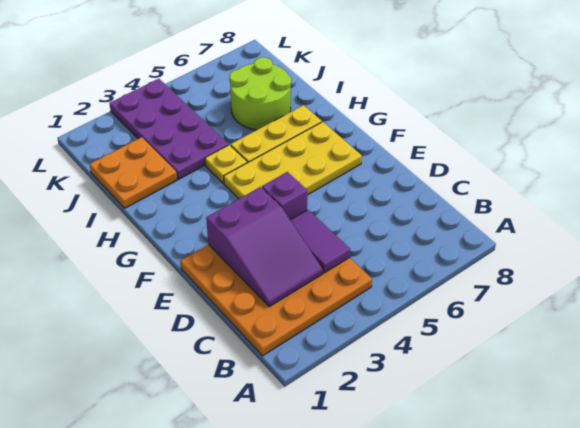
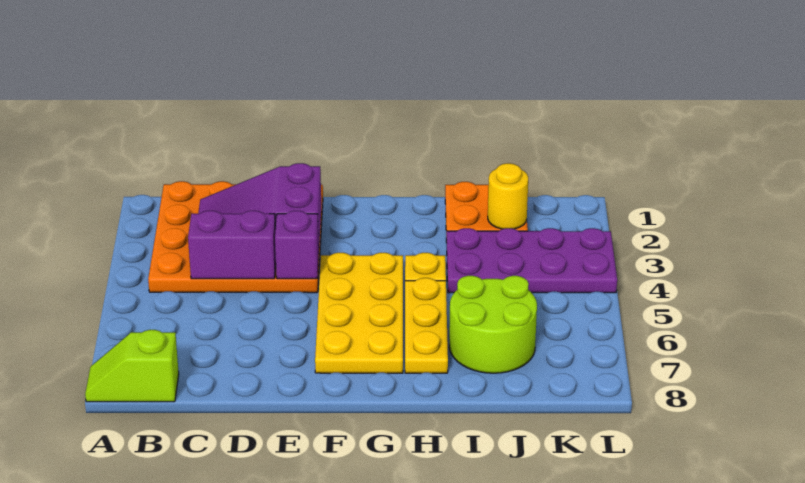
none -> lime slope A8:B8 level 1 top B
purple tile C4:D4 level 2 -> purple brick C4:D4 level 2
none -> yellow round brick J2 level 2

